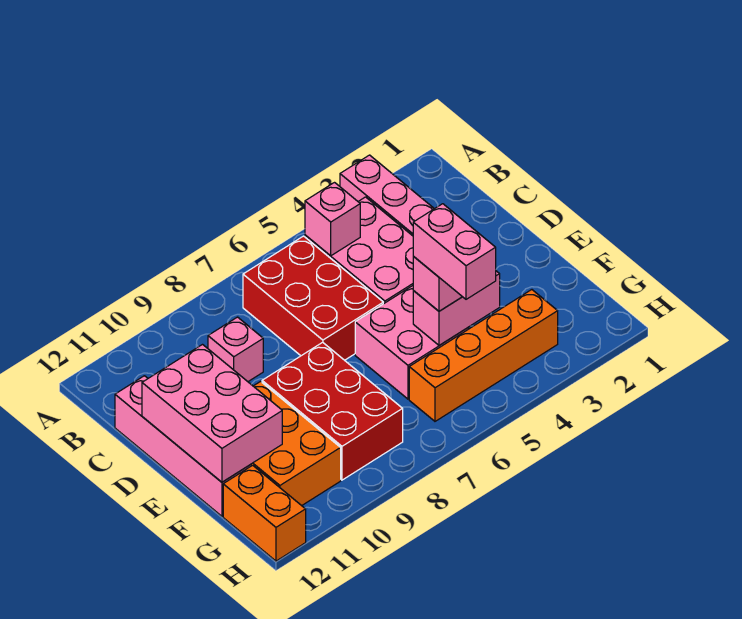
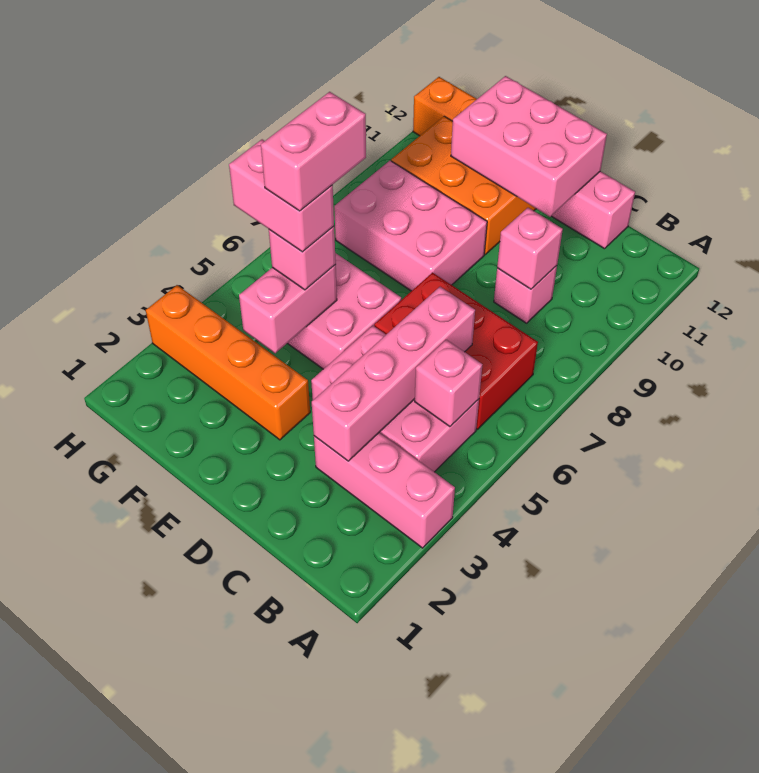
none -> pink brick C3:C6 level 2
none -> pink brick C9 level 2
red brick E8:G9 level 1 -> pink brick E8:G9 level 1
none -> pink brick F5:F6 level 5
orange brick G3:G6 level 1 -> orange brick E3:H3 level 1

